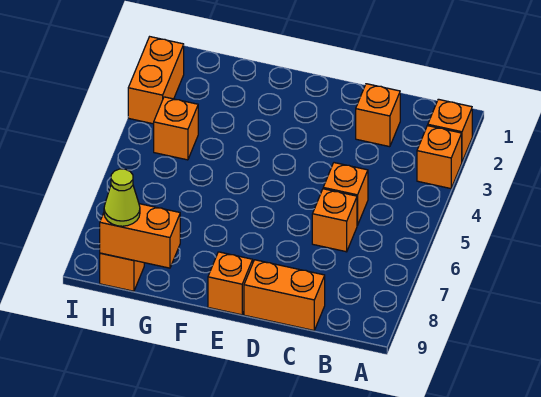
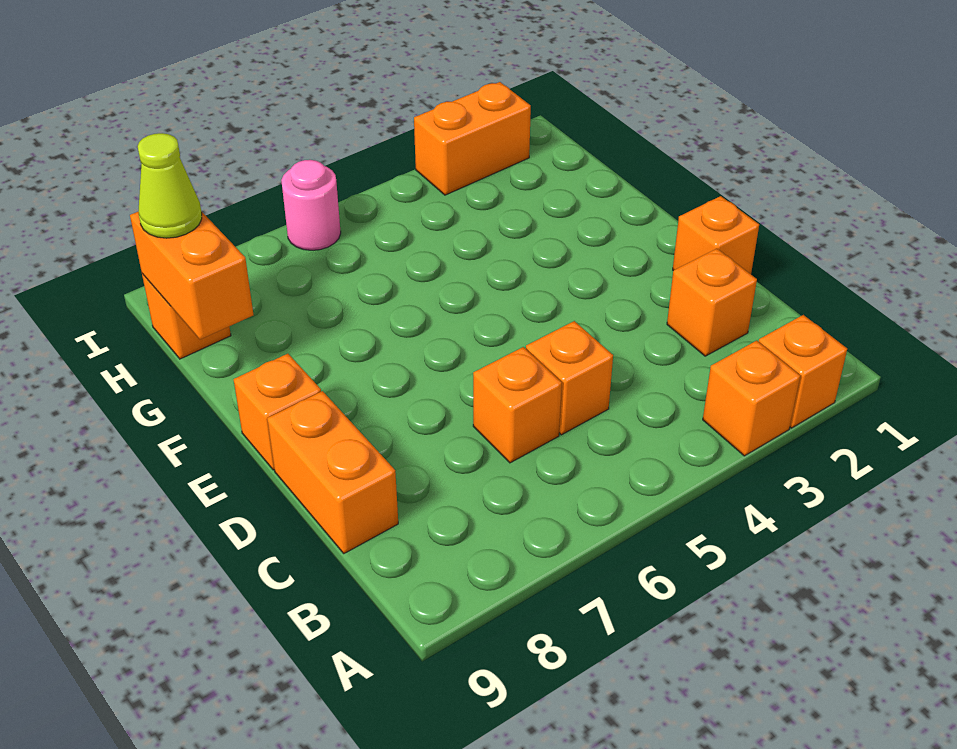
orange brick H4 level 1 -> orange brick D1 level 1
none -> pink round brick I6 level 1

